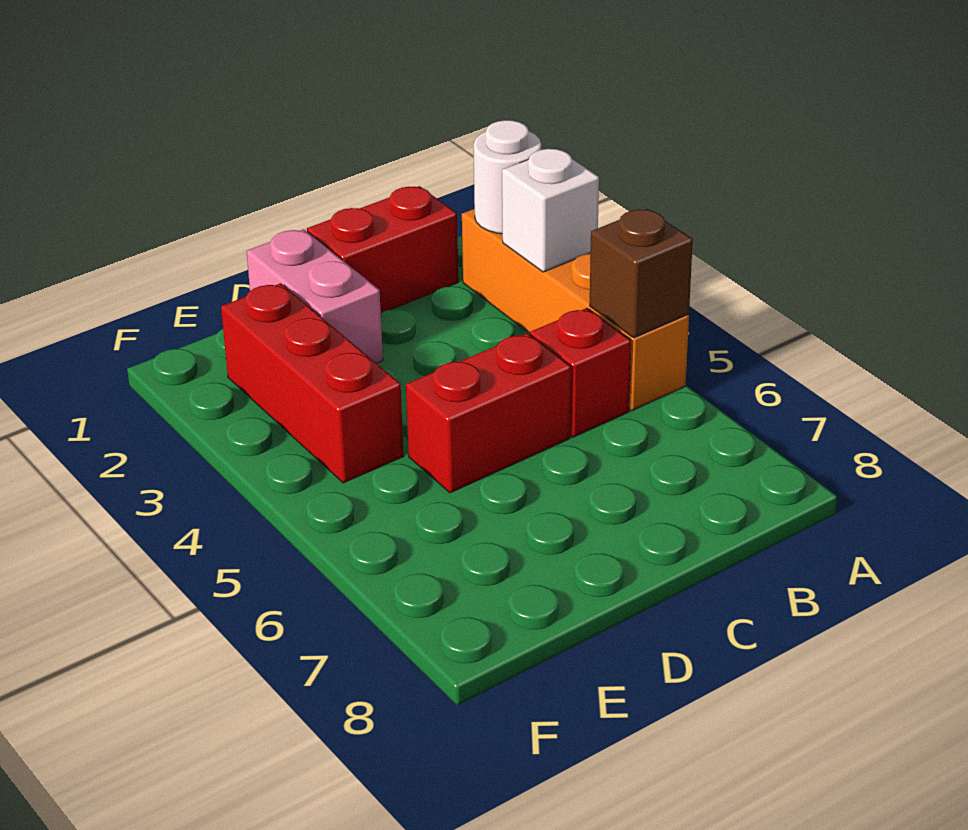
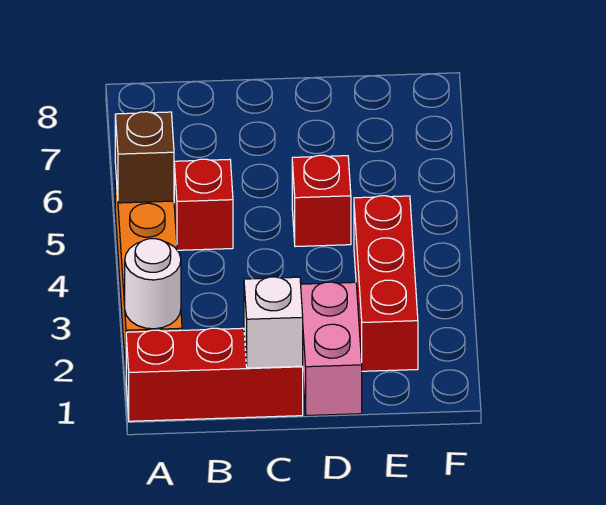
white brick A3 level 2 -> white brick C1 level 2
red brick B1:C1 level 1 -> red brick A1:C1 level 1
red brick C5:D5 level 1 -> red brick D5 level 1

